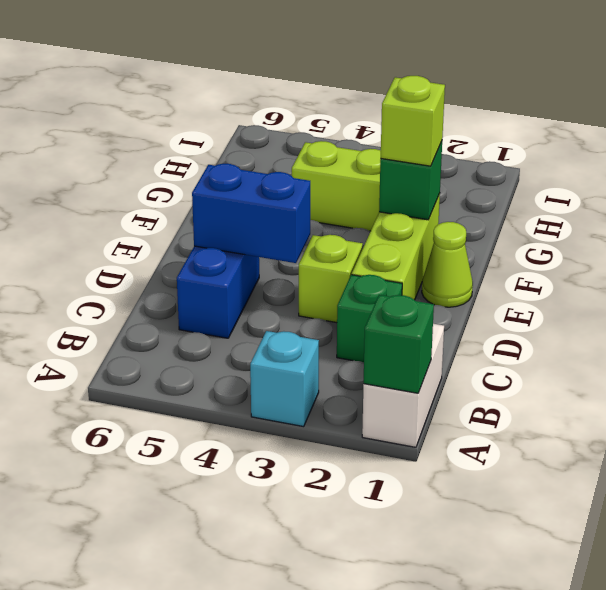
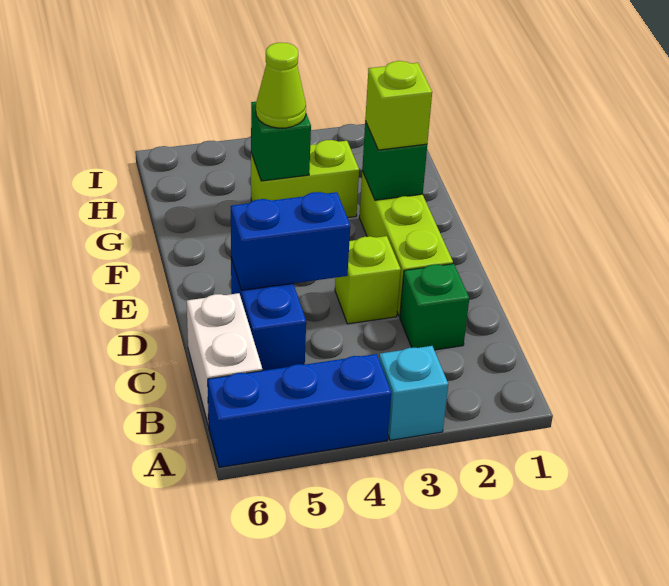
white brick A1:B1 level 1 -> white brick B6:C6 level 1
green brick A1 level 2 -> green brick G4 level 2
none -> blue brick A4:A6 level 1
lime cone E1 level 1 -> lime cone G4 level 3

